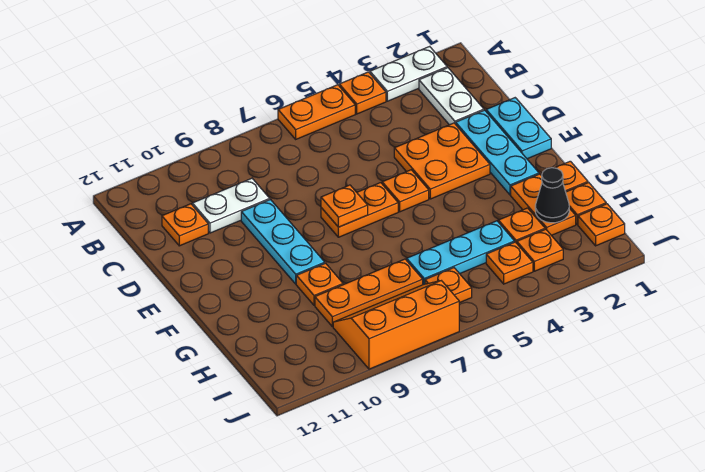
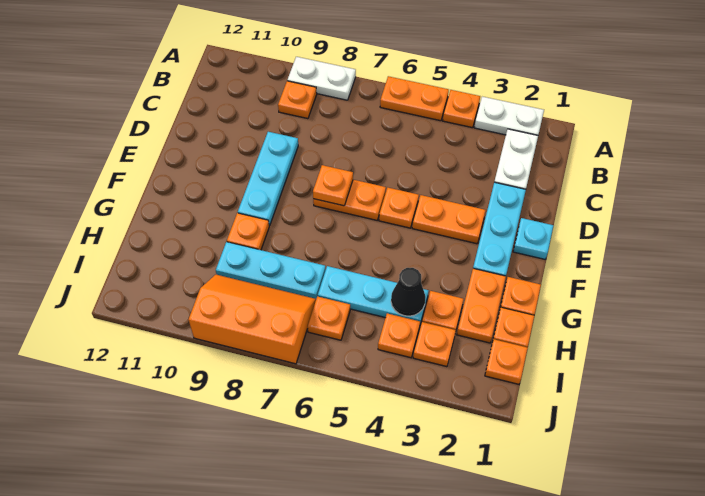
white plate C9:C10 level 1 -> white plate A8:A9 level 1
orange plate C11 level 1 -> orange plate B9 level 1
cyan plate D1:E1 level 1 -> cyan plate E1 level 1
orange plate D3:E4 level 1 -> orange plate E3:E4 level 1
black cone H2 level 2 -> black cone H4 level 2
orange plate H7:H9 level 1 -> cyan plate H7:H9 level 1

